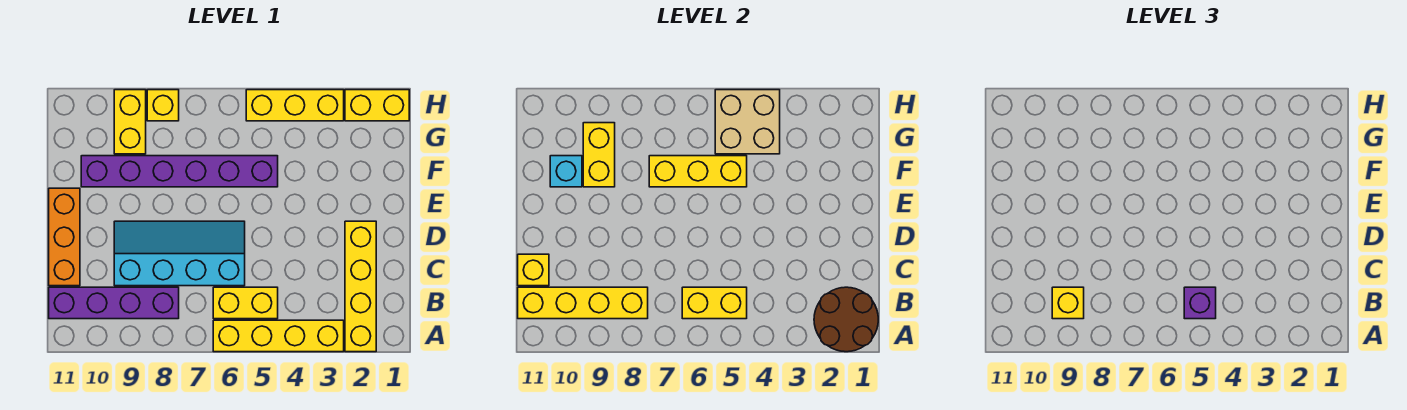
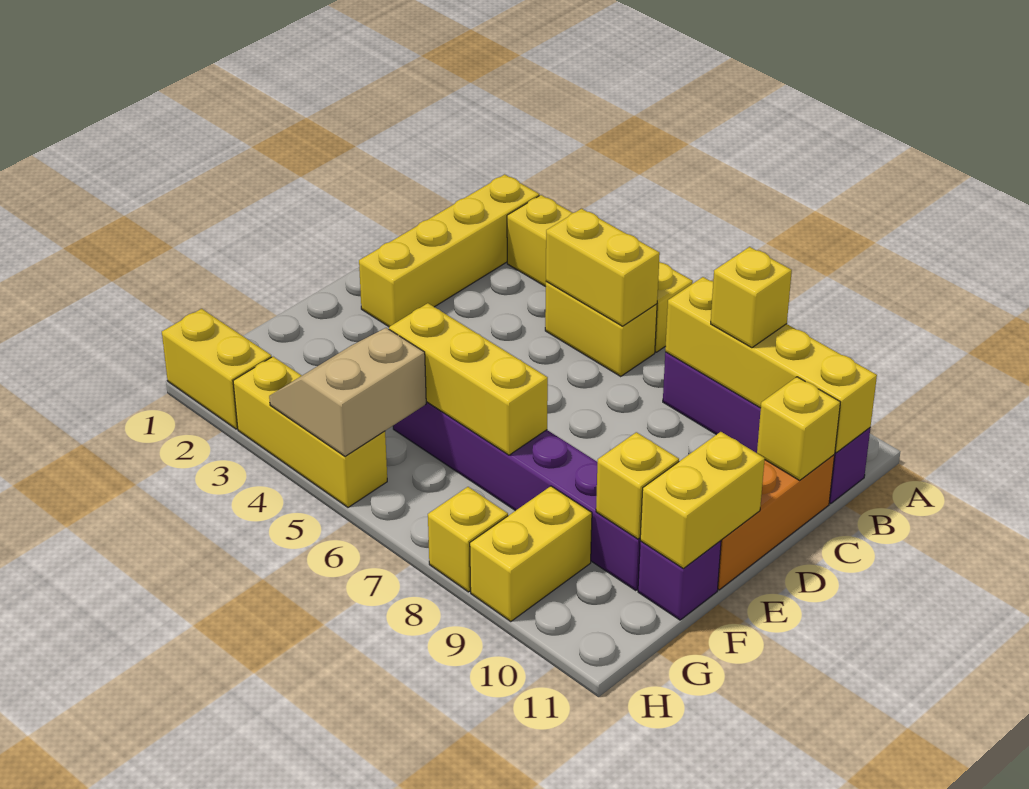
brown round brick A1:B2 level 2 -> none
purple brick B5 level 3 -> purple brick F11 level 1
cyan slope C6:D9 level 1 top C -> none
yellow brick F9:G9 level 2 -> yellow brick E11:F11 level 2
cyan brick F10 level 2 -> yellow brick F10 level 2
tan brick G4:H5 level 2 -> tan slope G4:H5 level 2 top 5

